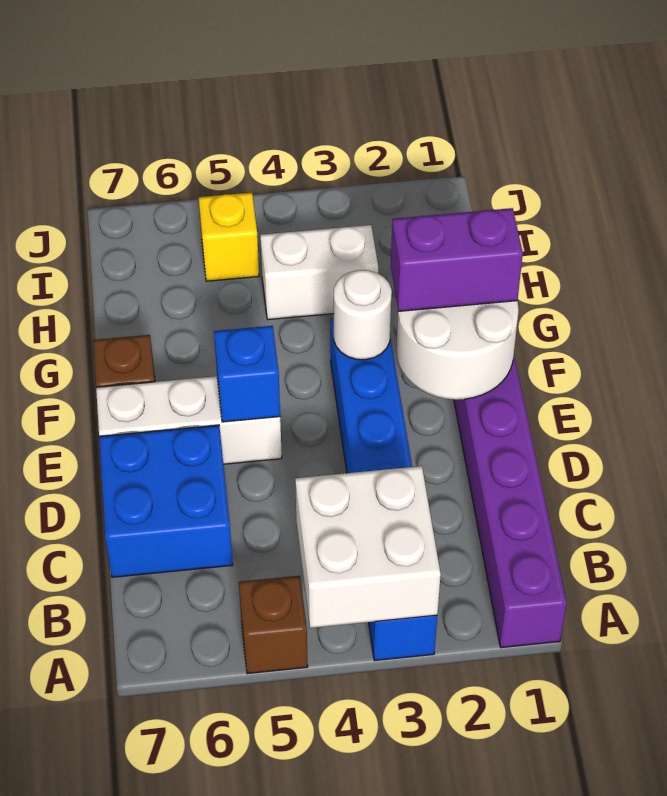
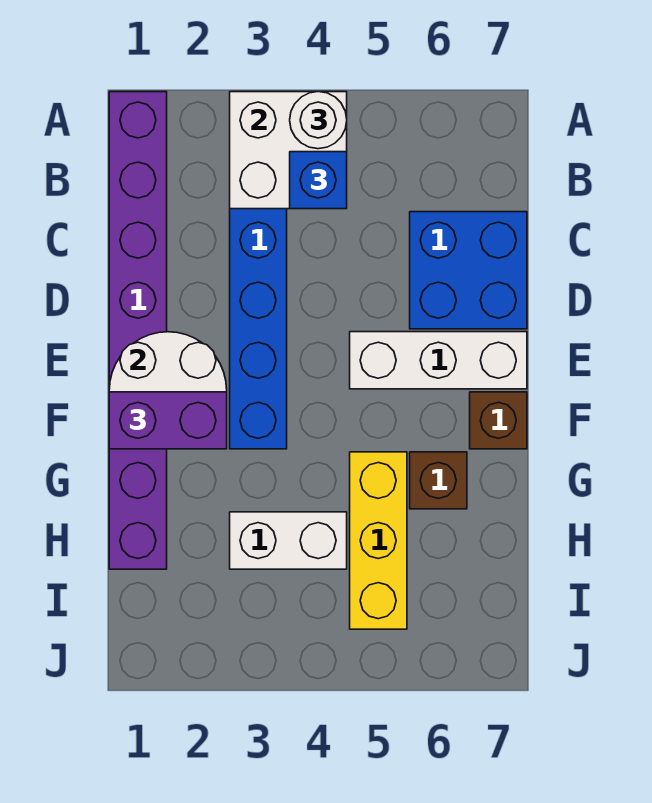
brown brick A5 level 1 -> brown brick G6 level 1
blue brick E5 level 2 -> blue brick B4 level 3
white round brick F3 level 2 -> white round brick A4 level 3
yellow brick I5 level 1 -> yellow brick G5:I5 level 1

